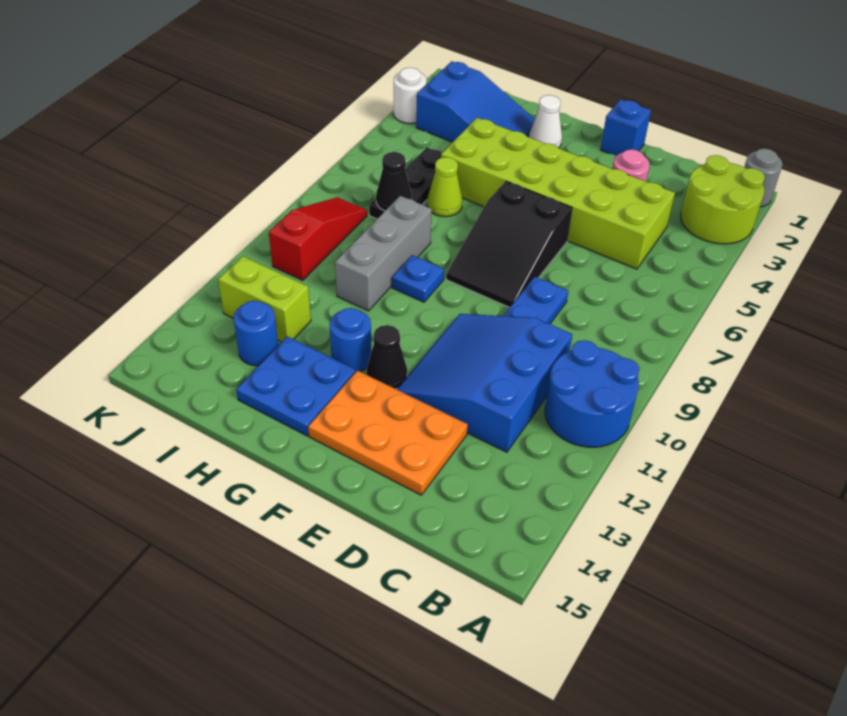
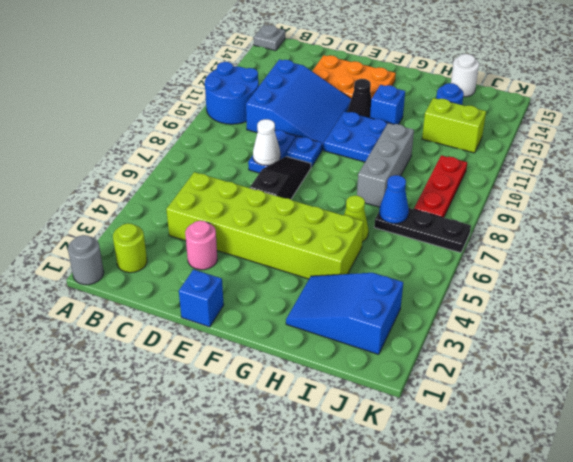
lime round brick A2:B3 level 1 -> lime round brick B2 level 1
none -> grey plate A15 level 1
black slope E6:F8 level 1 top 6 -> black slope E6:E8 level 1 top 6
white cone G2 level 1 -> white cone D8 level 2
blue plate G9 level 1 -> blue plate E9 level 1
blue round brick G12 level 1 -> blue brick G12 level 1
blue plate G13:H14 level 1 -> blue plate F10:G11 level 1
black plate I5:I7 level 1 -> black plate I7:K7 level 1
black cone I7 level 2 -> blue cone I7 level 2
red slope J8:J10 level 1 top 10 -> red plate J8:J10 level 1
white round brick K3 level 1 -> white round brick I15 level 1

